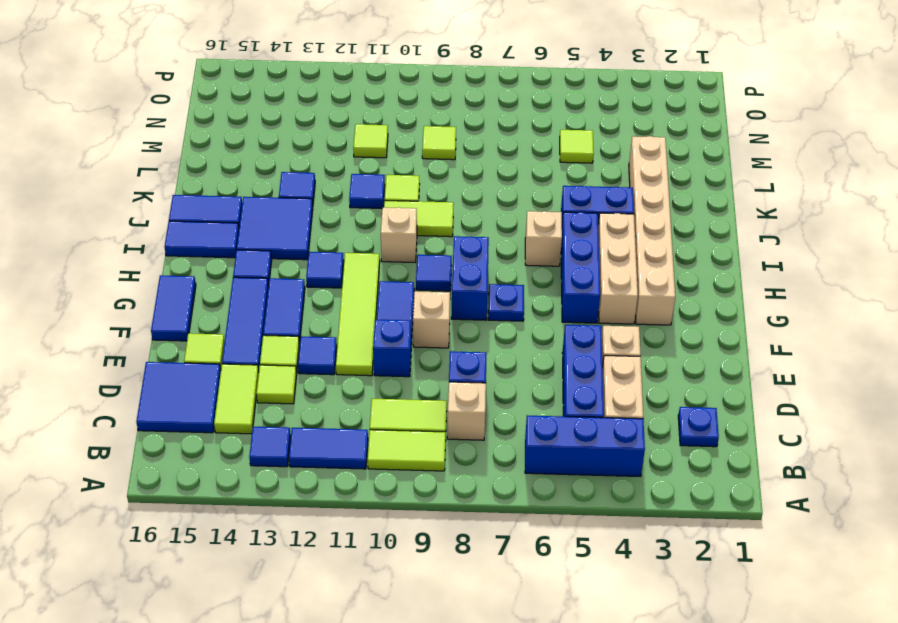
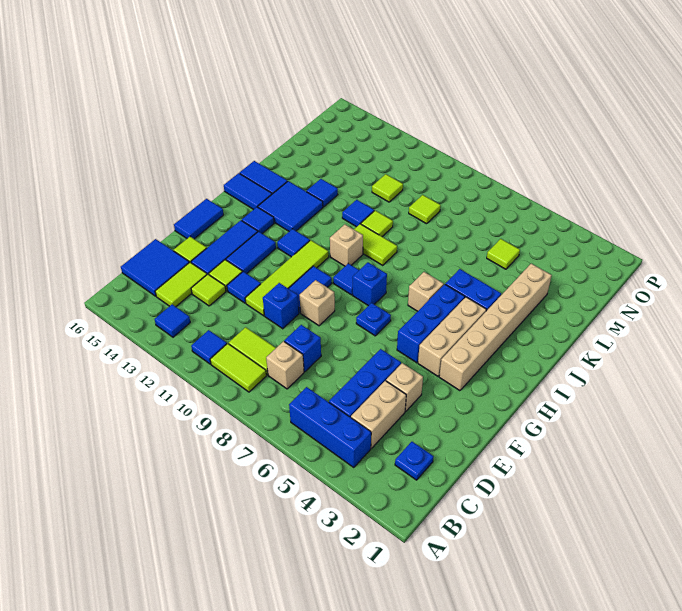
blue tile B11:B12 level 1 -> blue tile B11 level 1
blue brick G8:H8 level 1 -> blue brick H8 level 1

